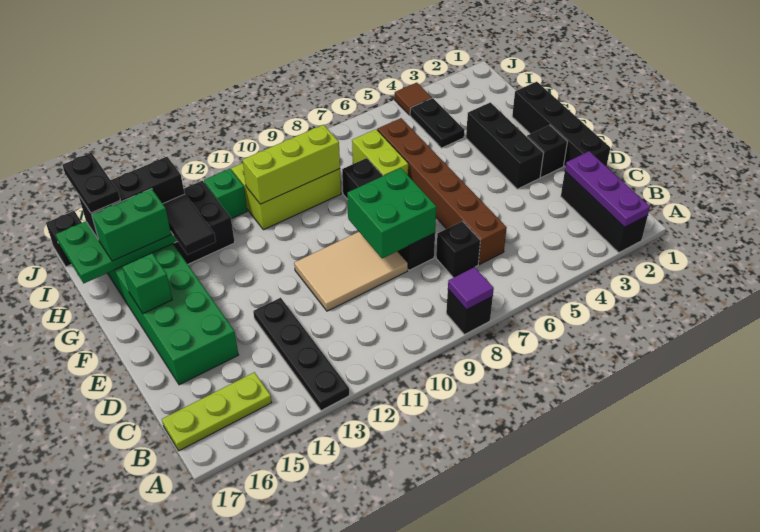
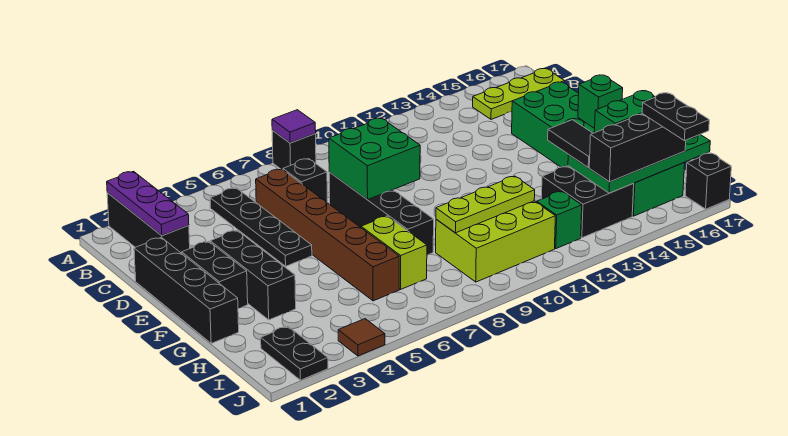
black plate A13:D13 level 1 -> black plate B5:E5 level 1
tan tile D9:E11 level 1 -> none
black brick E2 level 1 -> black brick E2:F2 level 1
black plate H4:I4 level 1 -> black plate I2:J2 level 1
lime brick H9:H11 level 2 -> lime plate H9:H11 level 2

